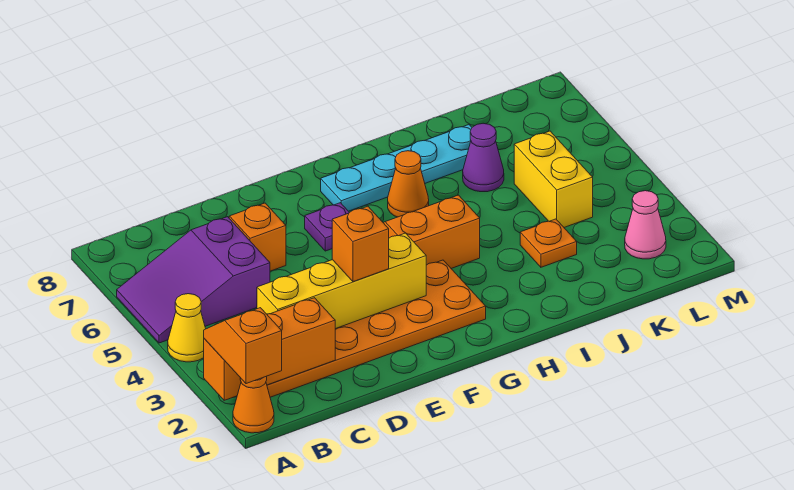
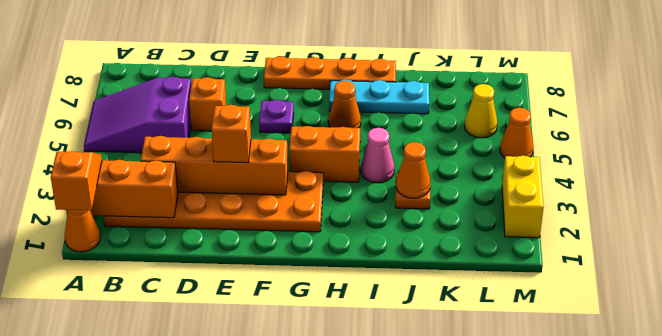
yellow cone A4 level 1 -> yellow cone L6 level 1
yellow brick C3:F3 level 2 -> orange brick C3:F3 level 2
none -> orange plate F8:I8 level 1
cyan plate G7:J7 level 1 -> cyan plate H7:J7 level 1
none -> orange cone J3 level 2
purple cone J6 level 1 -> none
yellow brick K4:K5 level 1 -> yellow brick M2:M3 level 1
pink cone L2 level 1 -> pink cone I4 level 1
none -> orange cone M5 level 1

